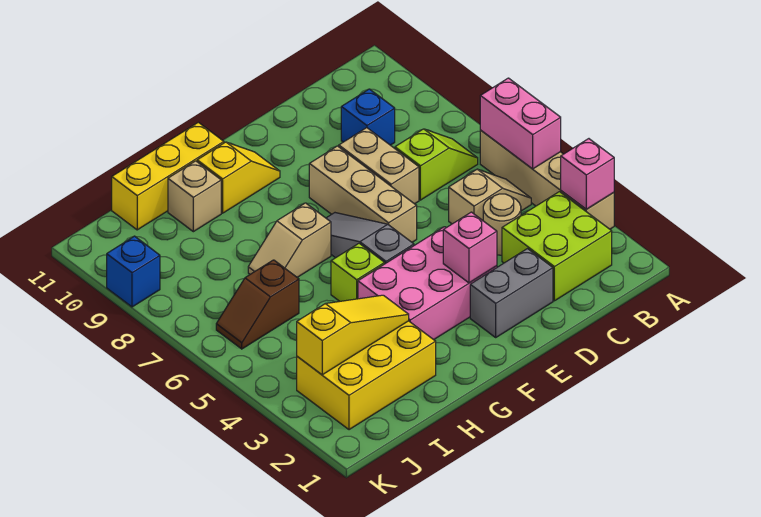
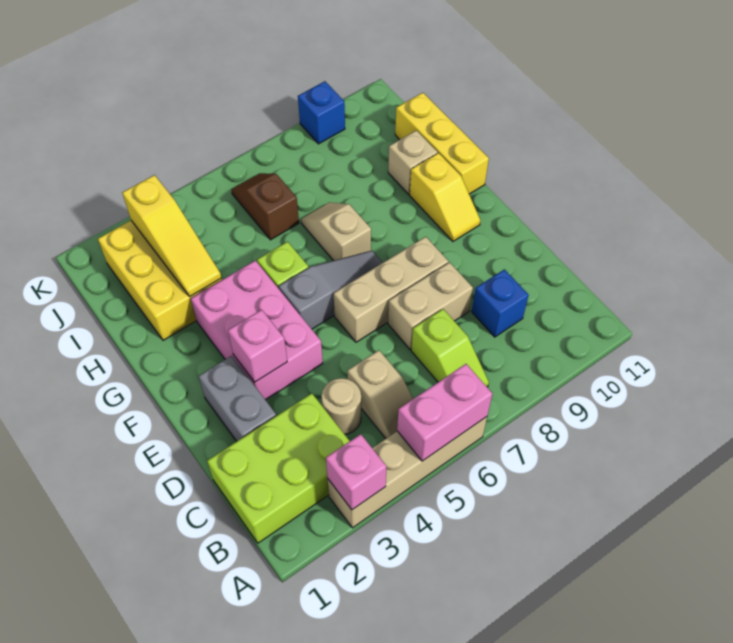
lime brick B2:C3 level 1 -> lime brick B1:C3 level 1

